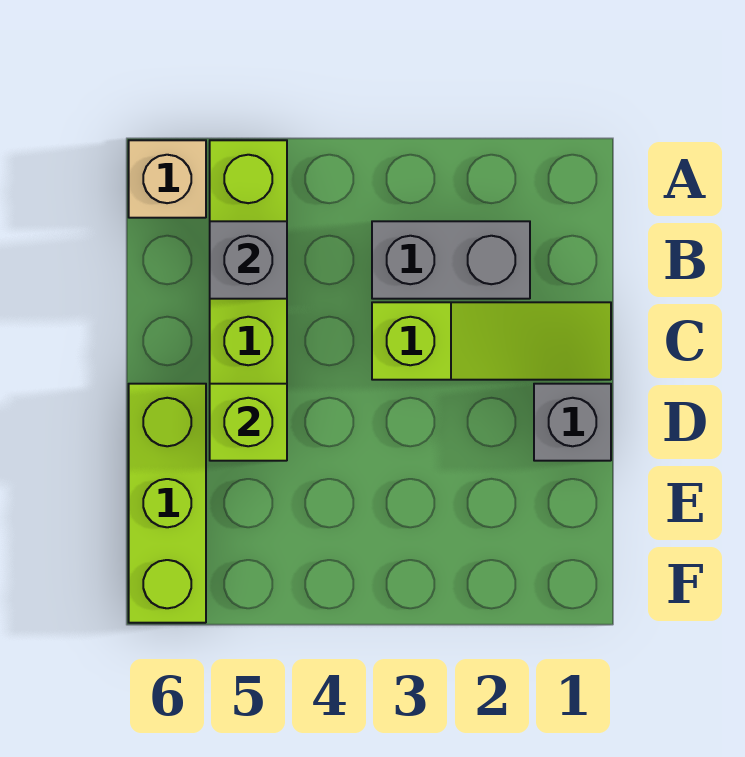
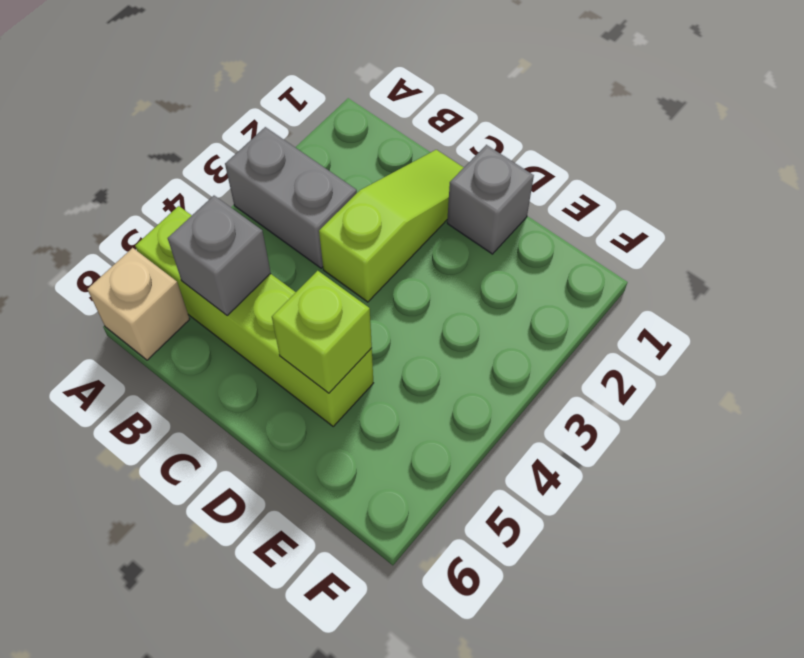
grey brick B2:B3 level 1 -> grey brick A3:B3 level 1
lime brick D6:F6 level 1 -> none

